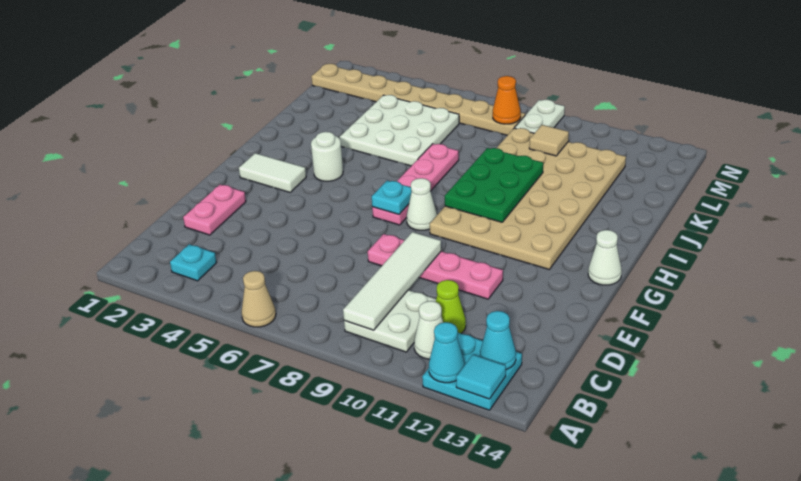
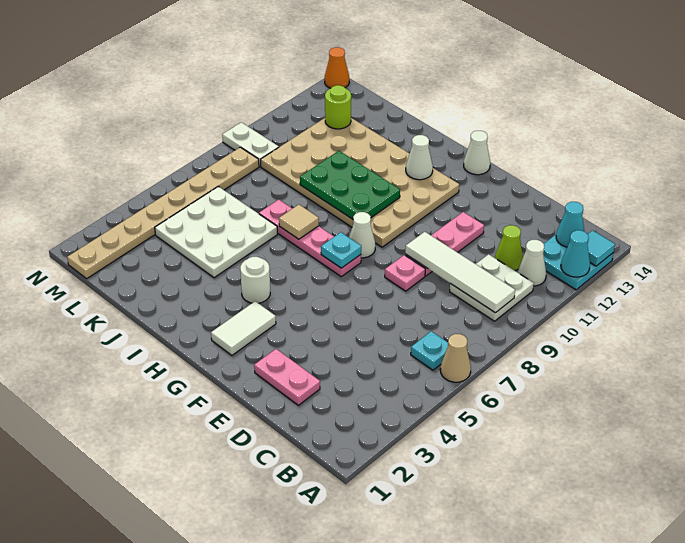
cyan plate B3 level 1 -> cyan plate B6 level 1
none -> white cone H12 level 2
tan tile L10 level 2 -> tan tile I7 level 2
none -> lime round brick L12 level 2
orange cone M8 level 2 -> orange cone N14 level 1

